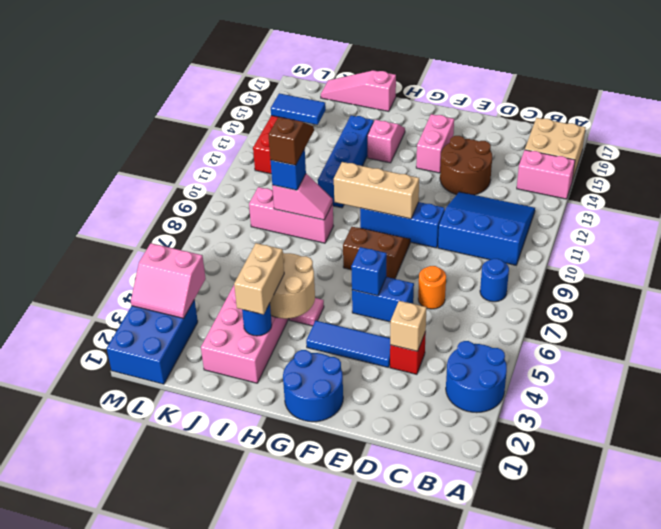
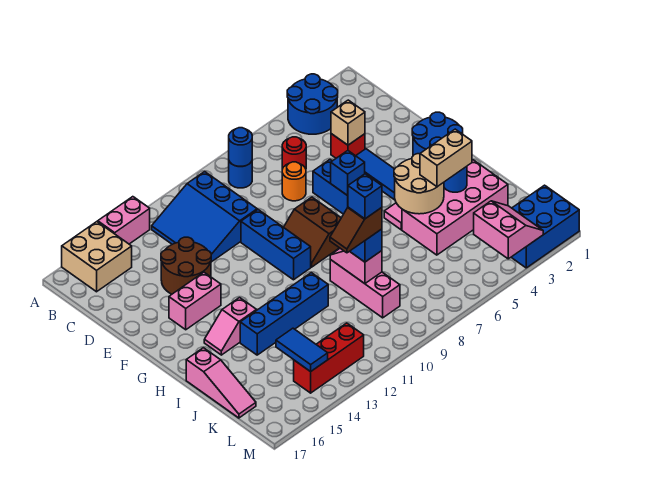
pink brick A14:B14 level 1 -> pink brick A13:A14 level 1
none -> blue round brick B8 level 2
none -> red round brick C6 level 1
tan brick F10:H10 level 2 -> none
none -> blue brick J9 level 5

